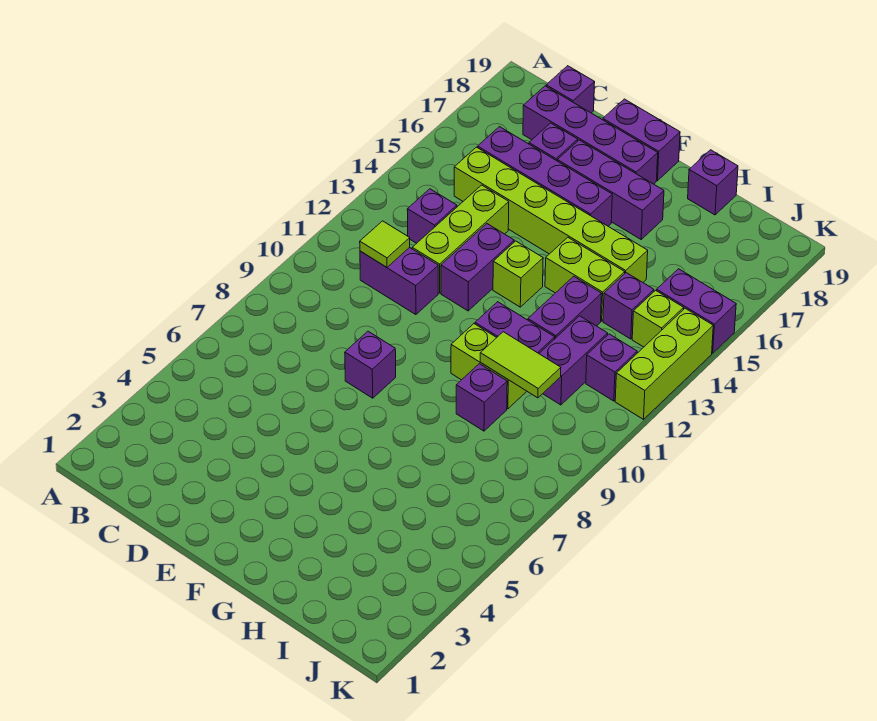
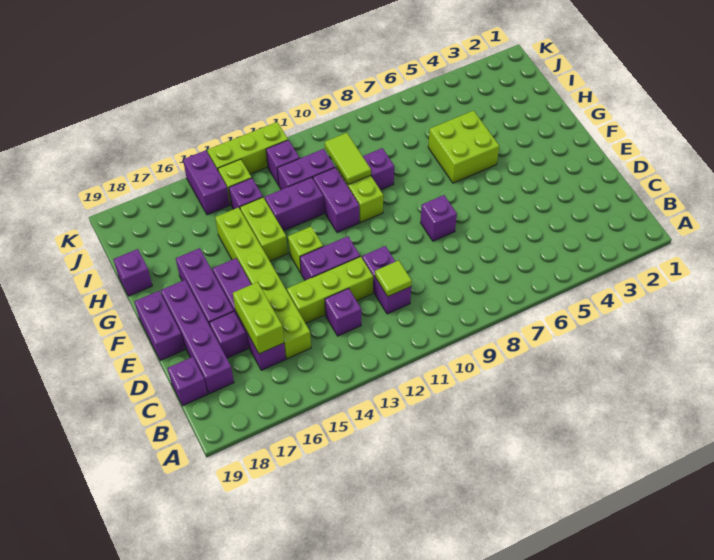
none -> lime brick C16:D16 level 2
none -> lime brick G5:H6 level 1

